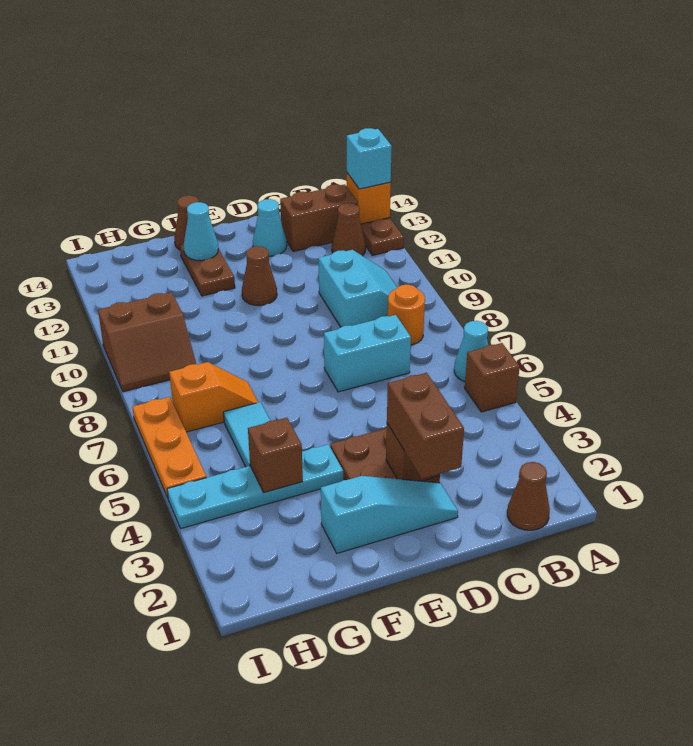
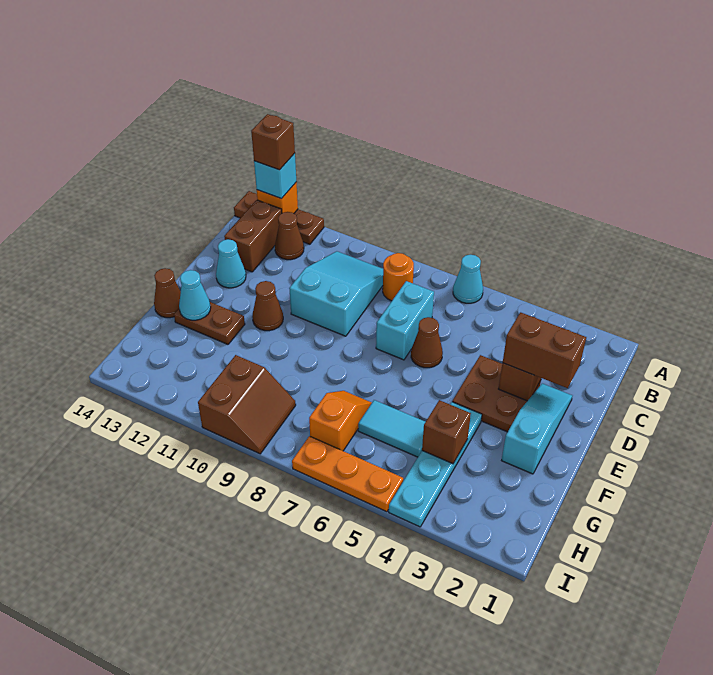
brown brick A5 level 1 -> brown brick A13 level 4
brown cone B1 level 1 -> brown cone D6 level 1
cyan slope B9:C10 level 1 top C -> cyan slope B9:D10 level 1 top D

